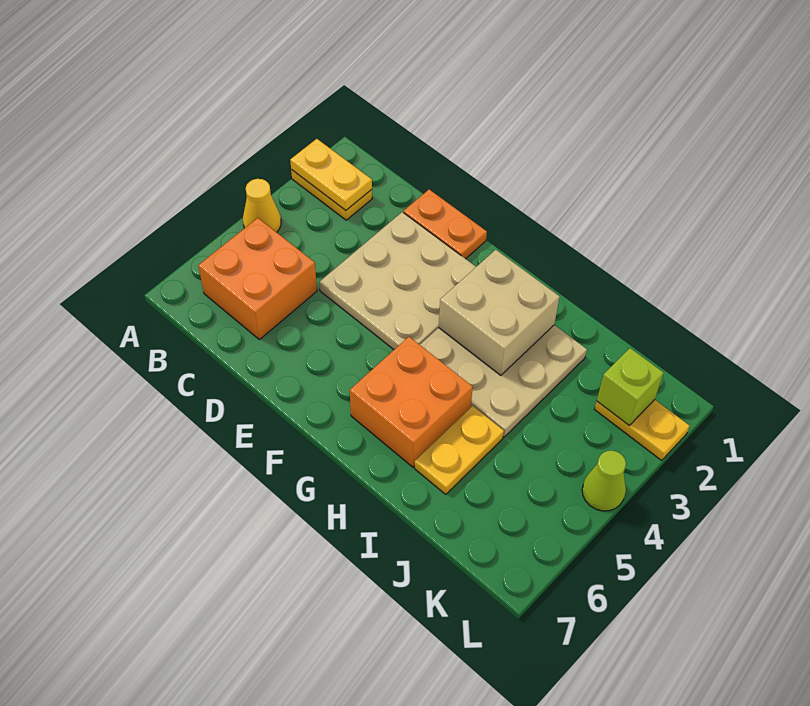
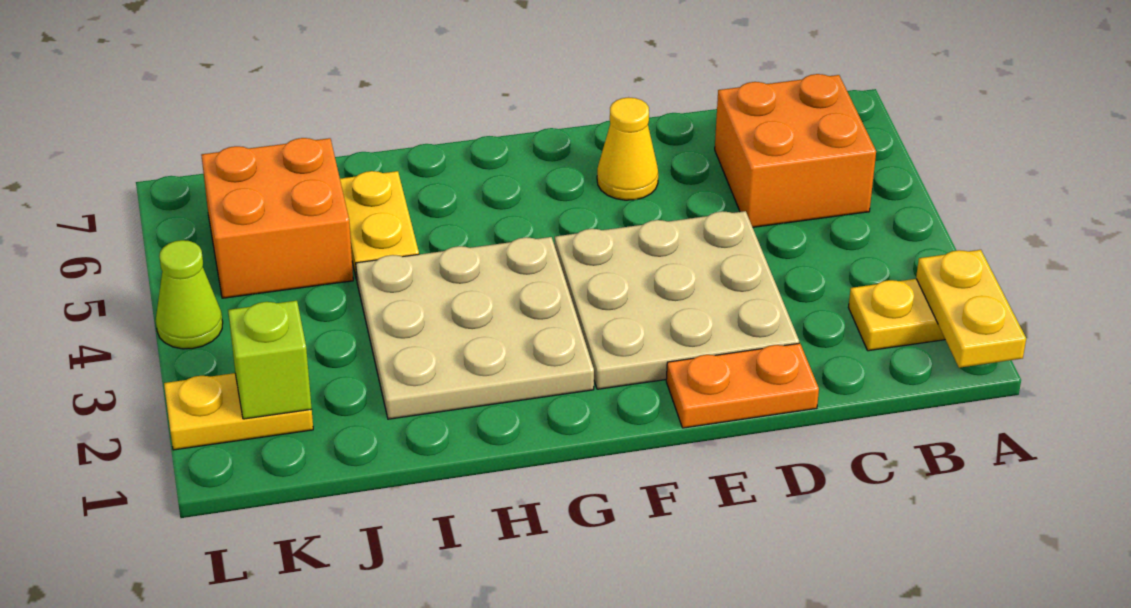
yellow plate A2:B2 level 2 -> yellow plate A1:A2 level 2
yellow cone A4 level 1 -> yellow cone E6 level 1
tan brick G2:H3 level 2 -> none
orange brick G5:H6 level 1 -> orange brick J5:K6 level 1

